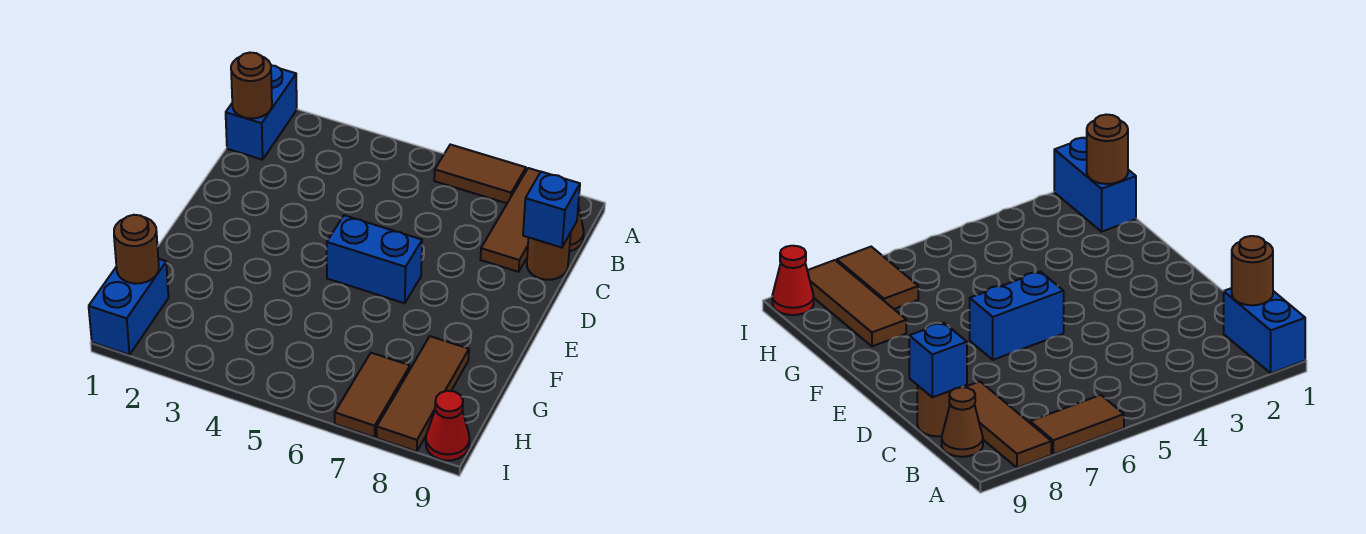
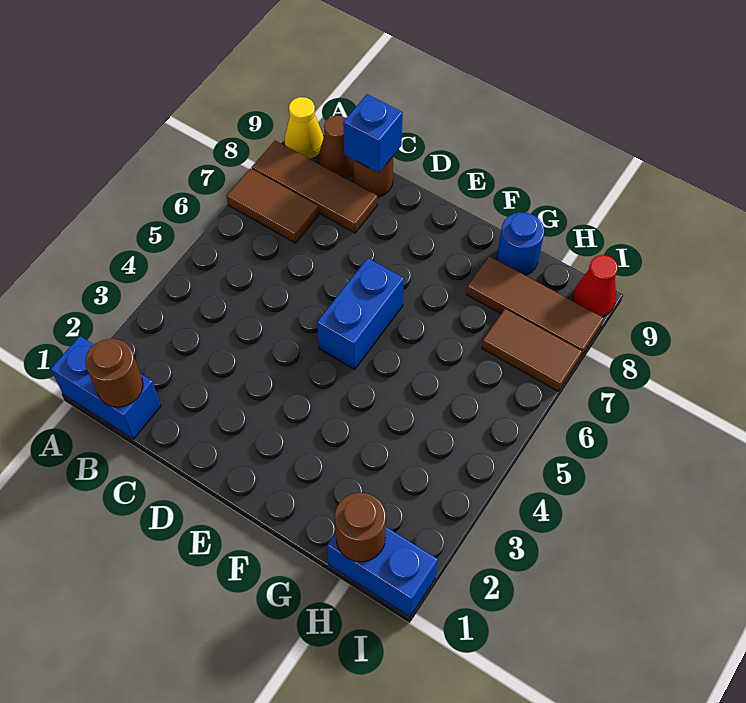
brown tile A6:A7 level 1 -> brown tile A7:B7 level 1
none -> yellow cone A9 level 1
none -> blue round brick G9 level 1

